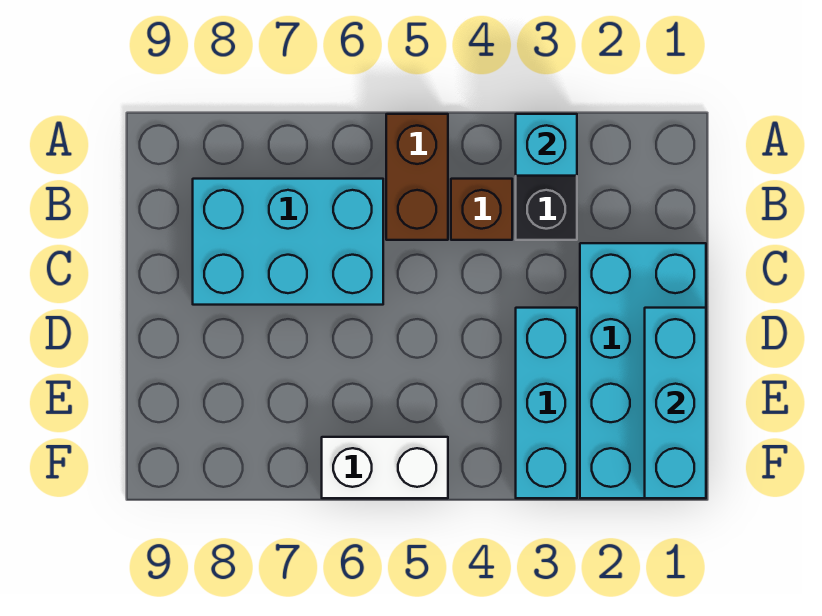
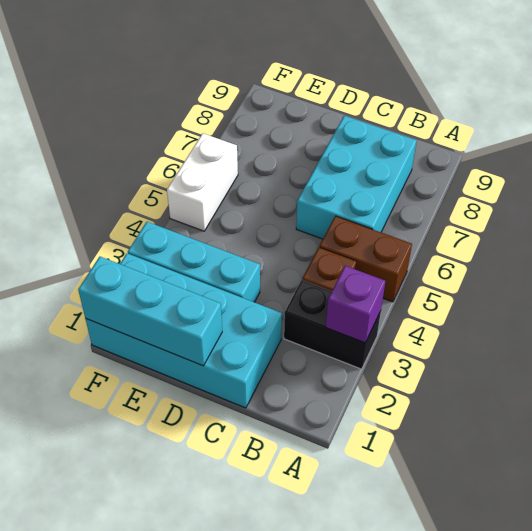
cyan brick A3 level 2 -> purple brick A3 level 2

